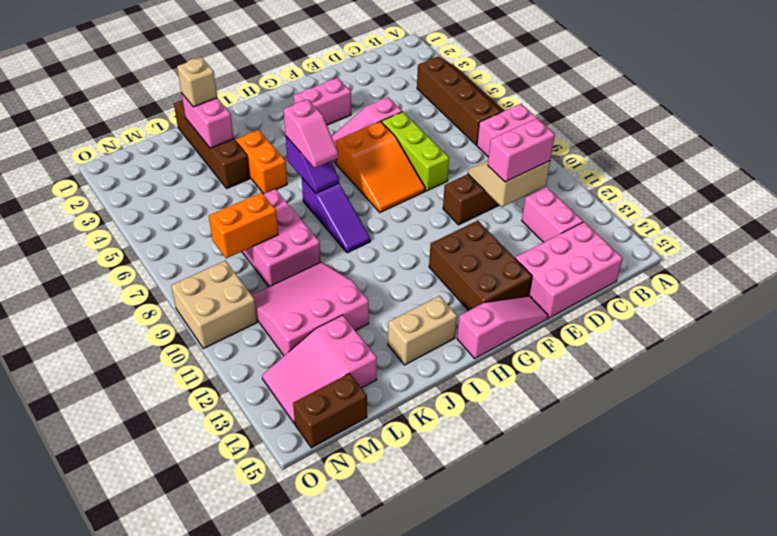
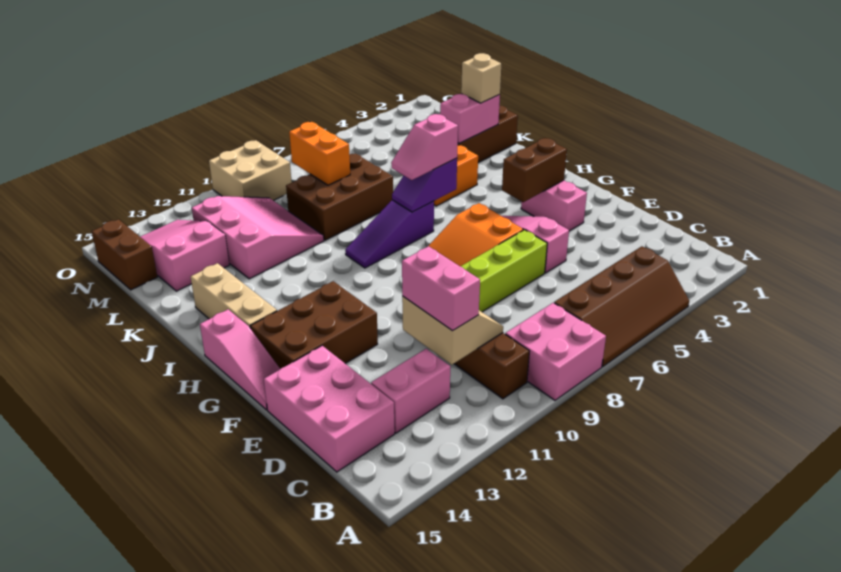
none -> brown brick G3:G4 level 2
tan brick I14:J14 level 1 -> tan brick H14:J14 level 1
pink brick K7:L9 level 1 -> brown brick K7:L9 level 1

